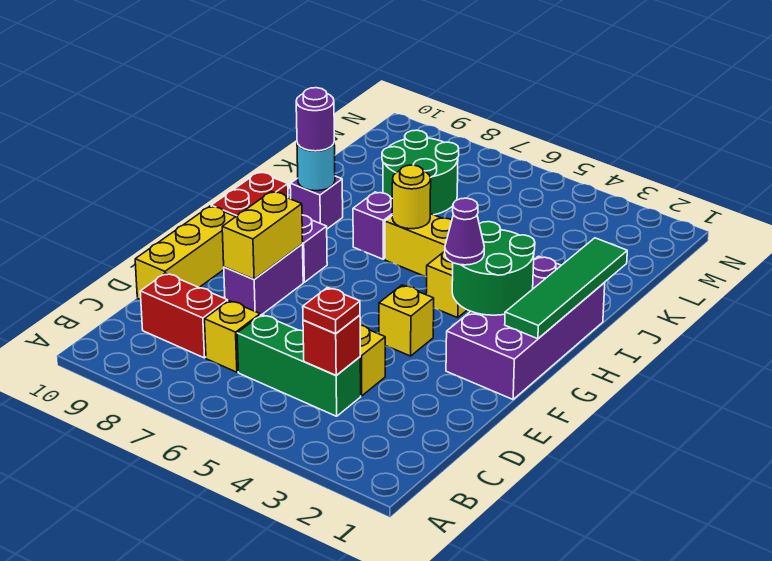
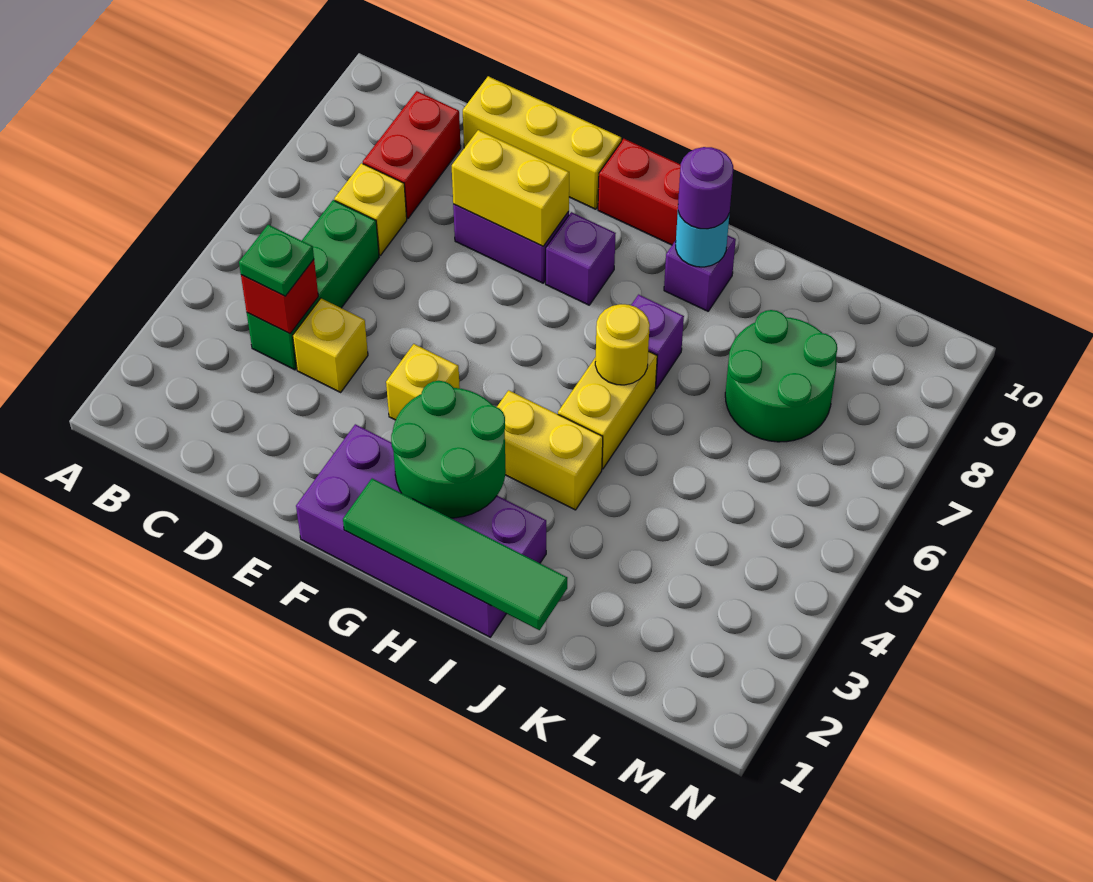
red plate C4 level 3 -> green plate C4 level 3
purple cone G3 level 3 -> none

